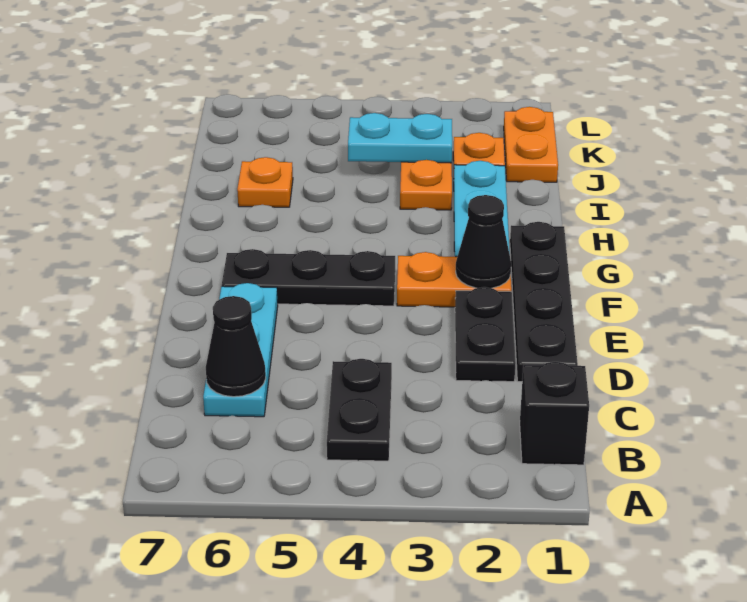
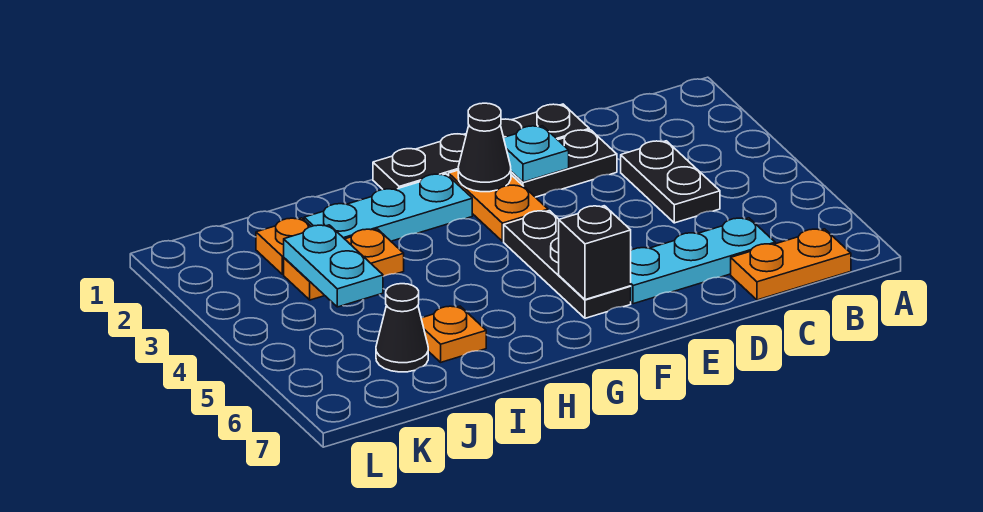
black brick B1 level 1 -> black brick F6 level 2
black plate B4:C4 level 1 -> black plate C3:C4 level 1
black cone C6 level 2 -> black cone J6 level 1
none -> cyan plate E2 level 2
orange plate J1:K1 level 1 -> orange plate B7:C7 level 1

